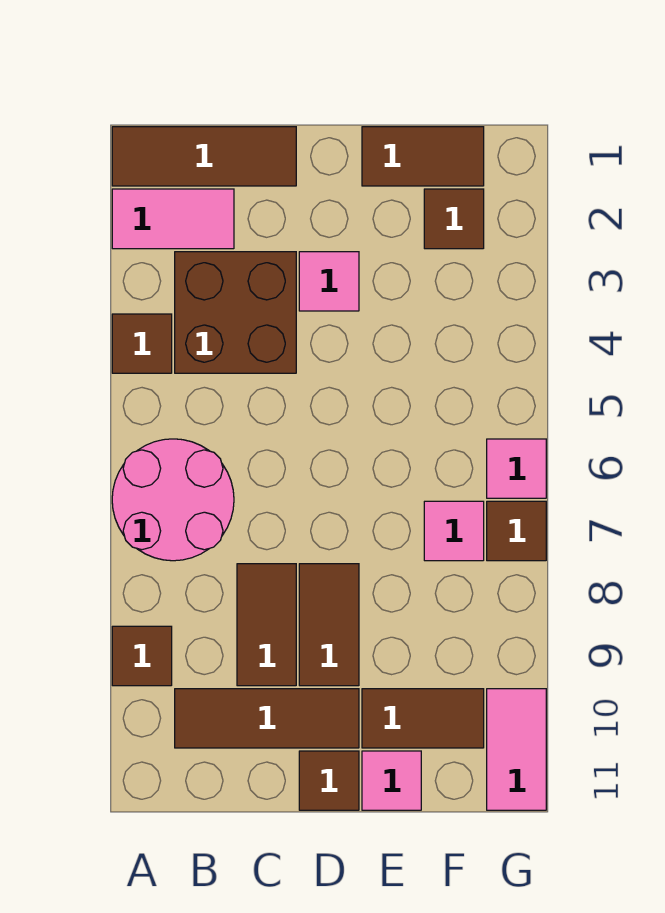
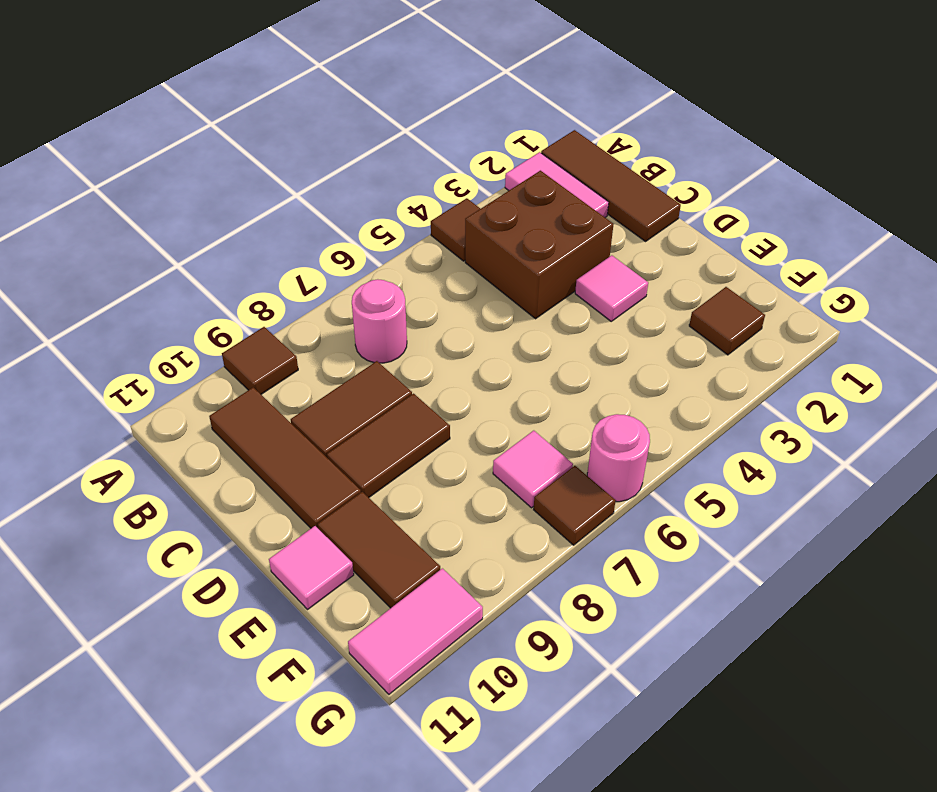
pink round brick A6:B7 level 1 -> pink round brick B7 level 1
brown tile D11 level 1 -> none
brown tile E1:F1 level 1 -> none
pink tile G6 level 1 -> pink round brick G6 level 1

